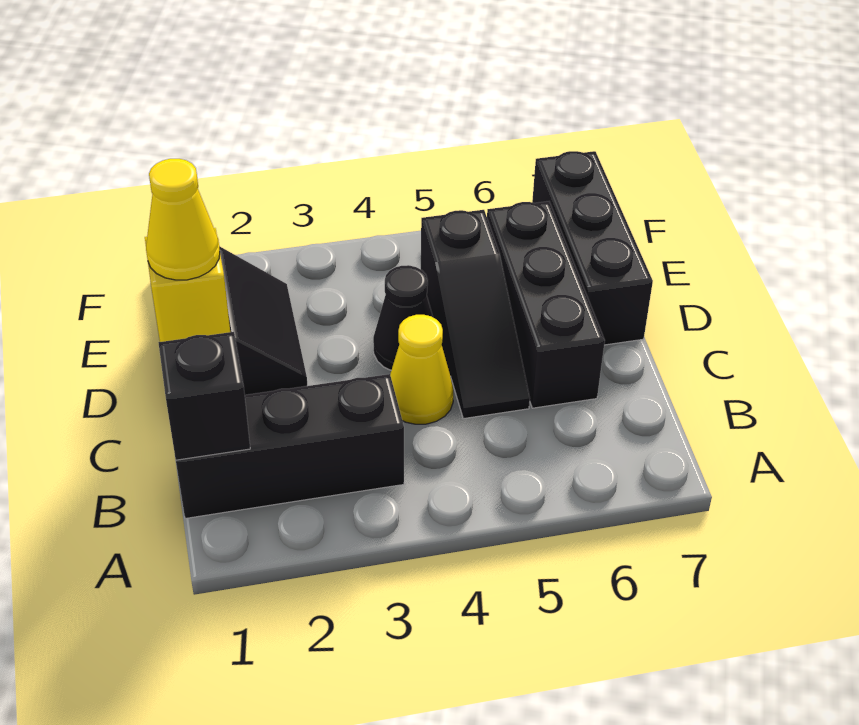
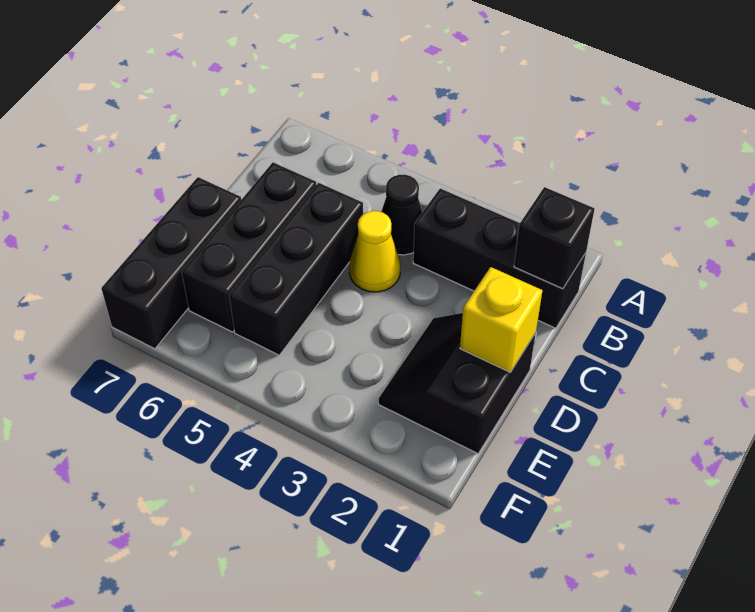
black slope C5:E5 level 1 top E -> black brick C5:E5 level 1
yellow cone D1 level 3 -> none
black cone D4 level 1 -> black cone B4 level 1

